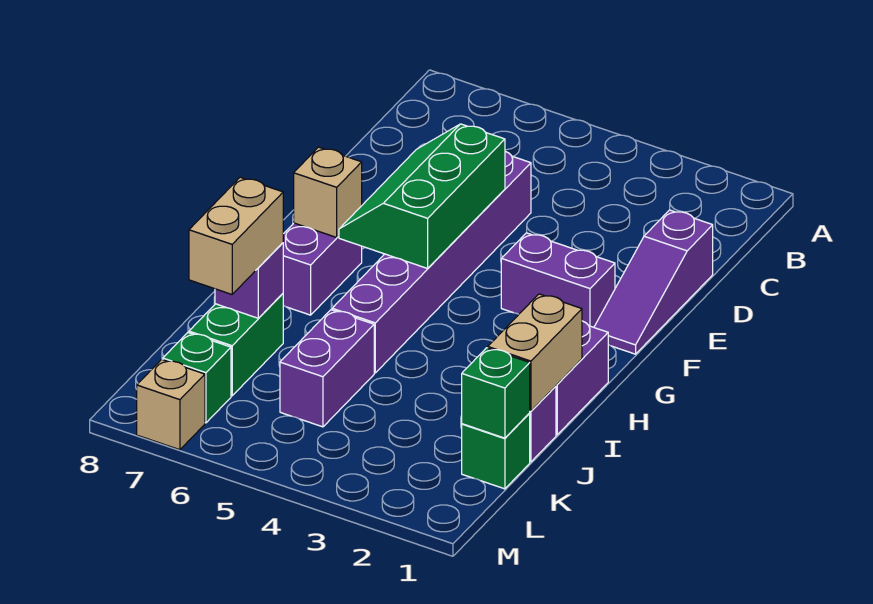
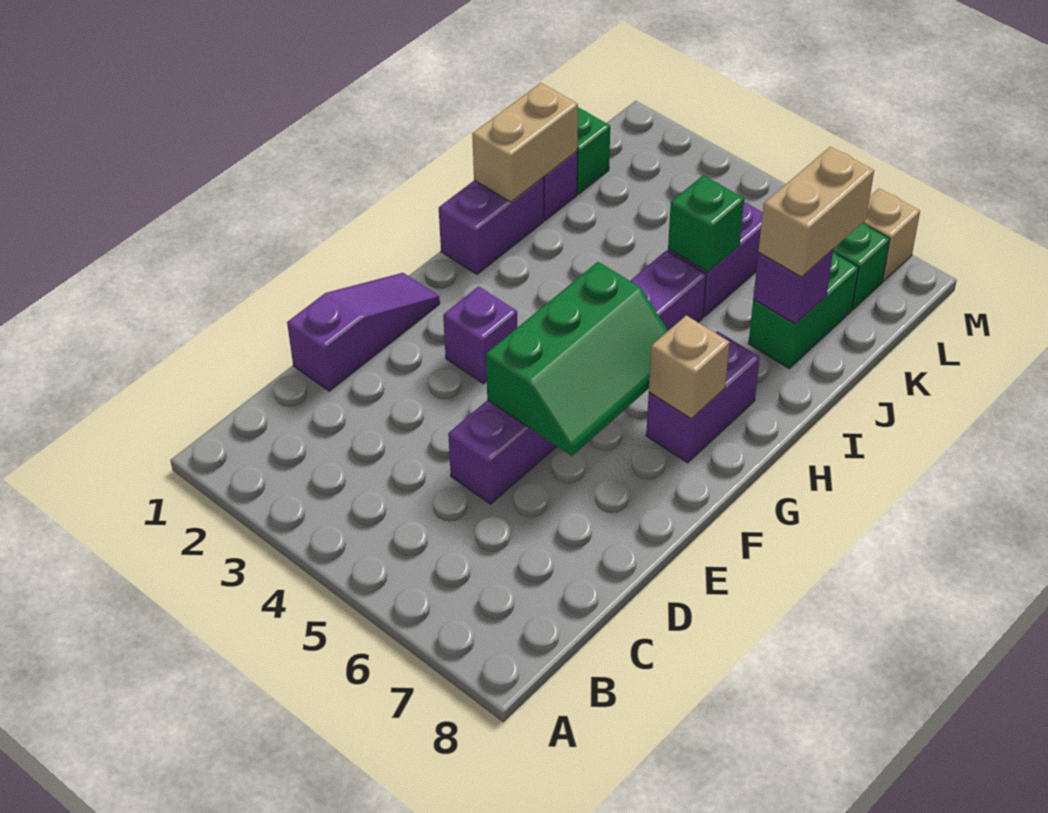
purple brick F2:F3 level 1 -> purple brick F3 level 1
green brick K1 level 2 -> green brick J5 level 2

